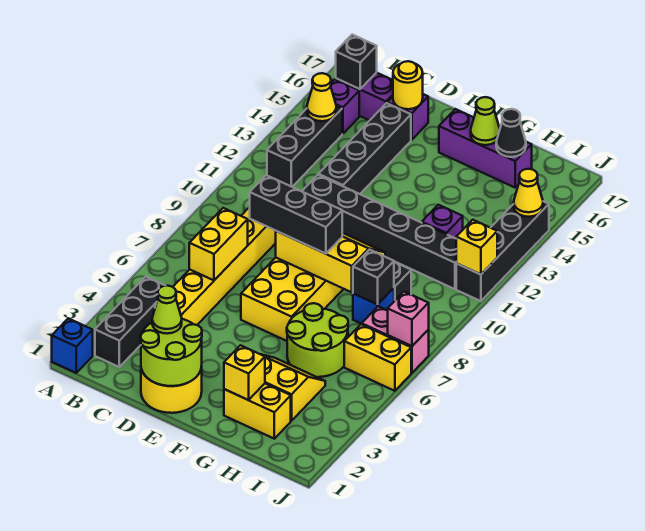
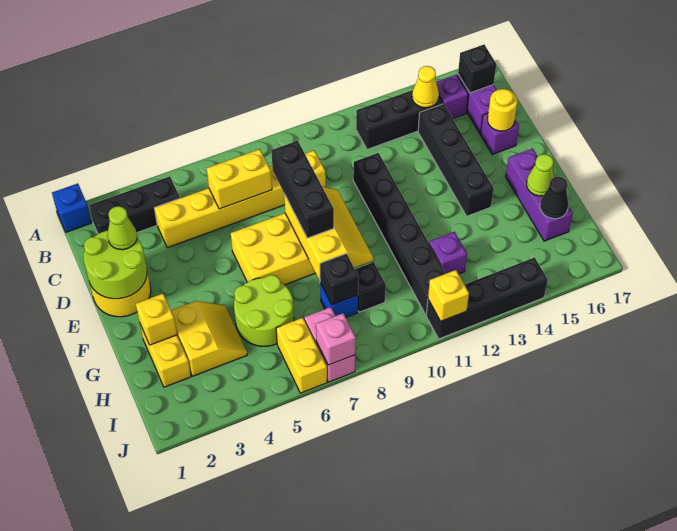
black brick D12:D15 level 1 -> black brick C14:F14 level 1
yellow cone J14 level 2 -> none

